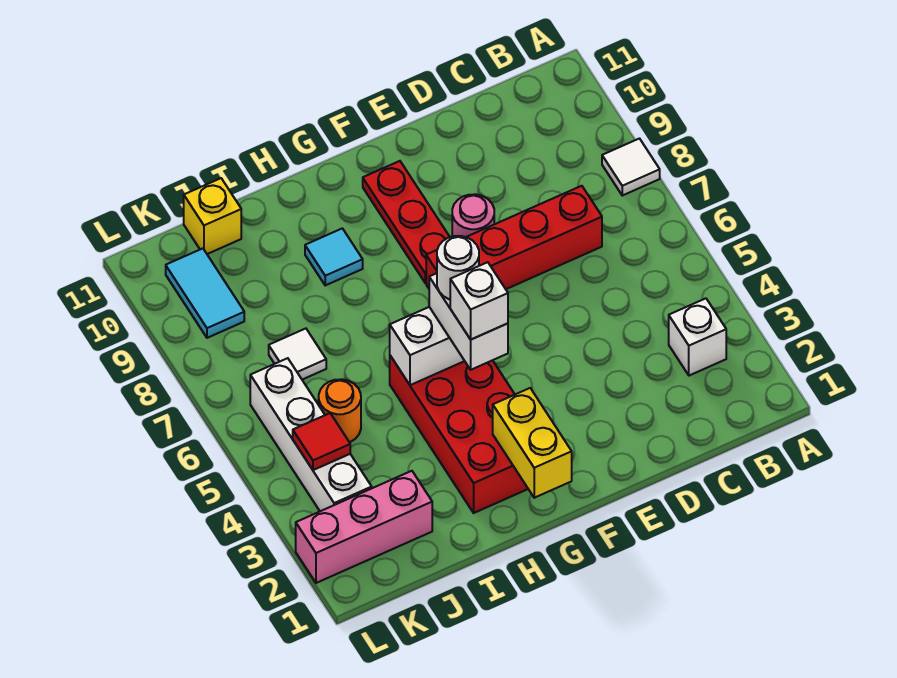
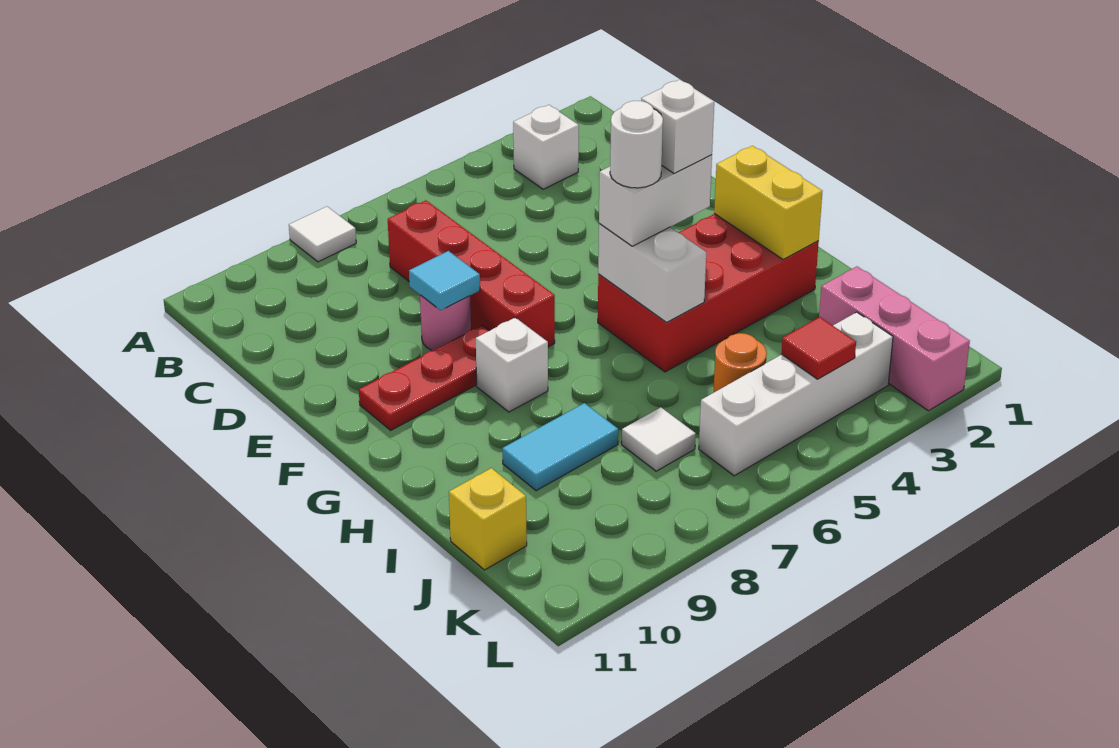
yellow brick G1:G2 level 2 -> yellow brick G2:H2 level 2
none -> white brick G8 level 1
cyan tile H9 level 1 -> cyan tile E8 level 2
cyan tile K9:K10 level 1 -> cyan tile I8:I9 level 1

